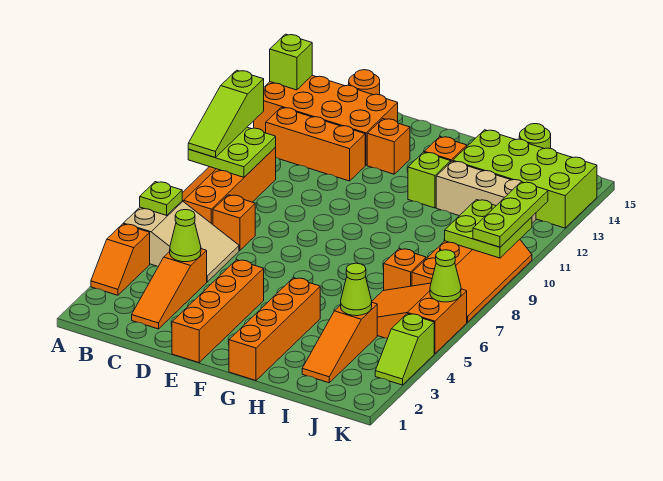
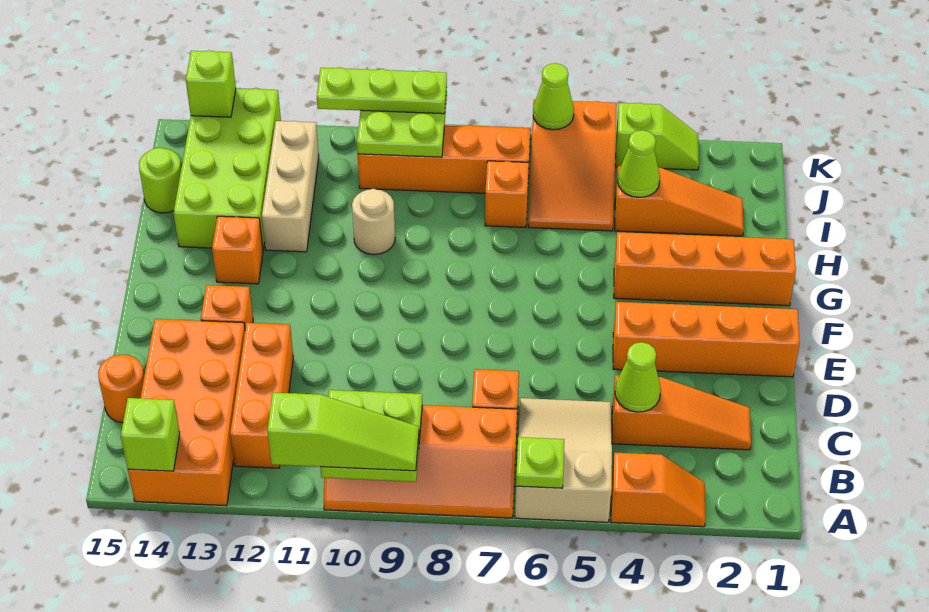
lime brick G12 level 1 -> lime brick K14 level 2
none -> tan round brick H10 level 1

